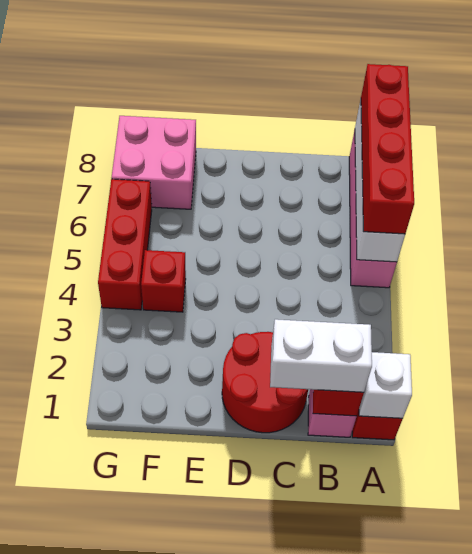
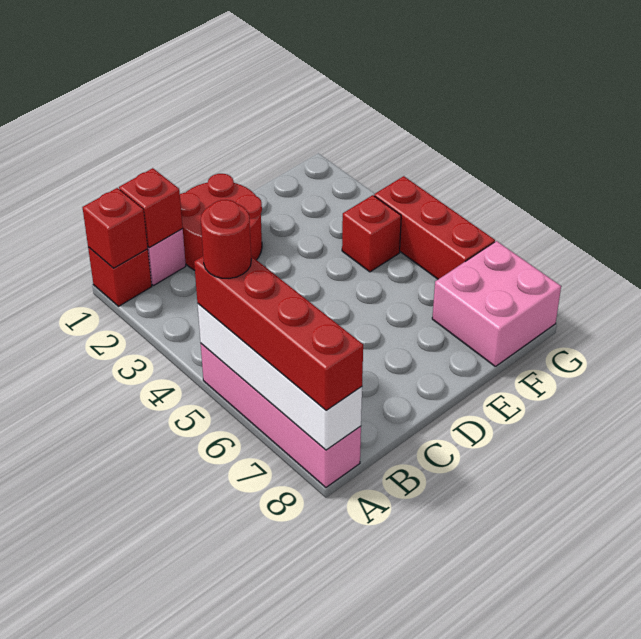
white brick A1 level 2 -> red brick A1 level 2
none -> red round brick A5 level 4
white brick B1:C1 level 3 -> none

